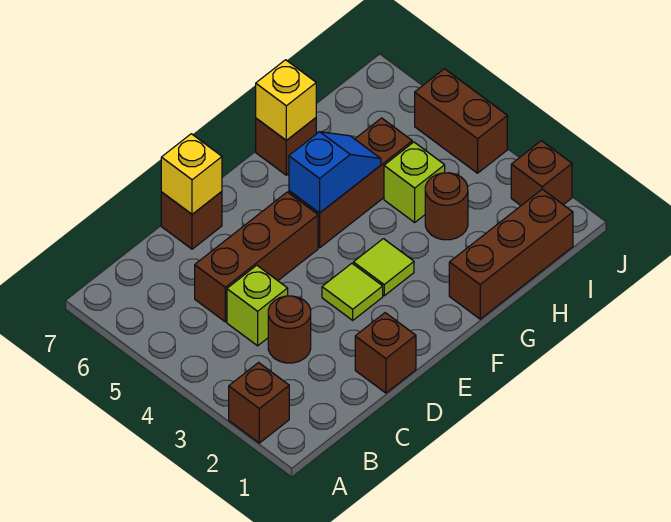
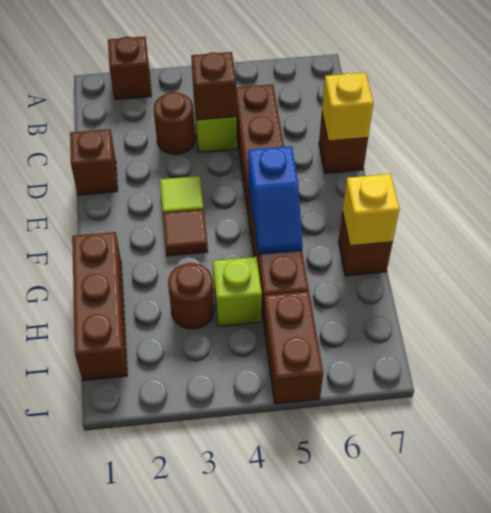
lime tile F3 level 1 -> brown tile F3 level 1
brown brick J2 level 1 -> brown brick C4 level 2
brown brick J4:J5 level 1 -> brown brick I5:J5 level 1

